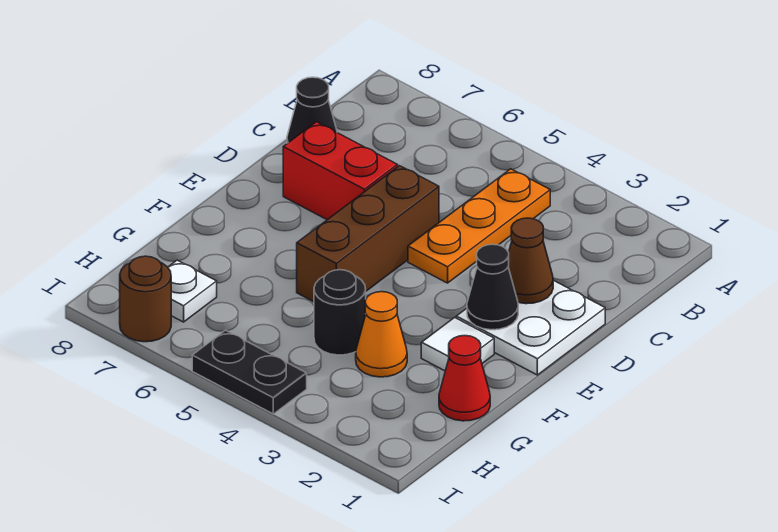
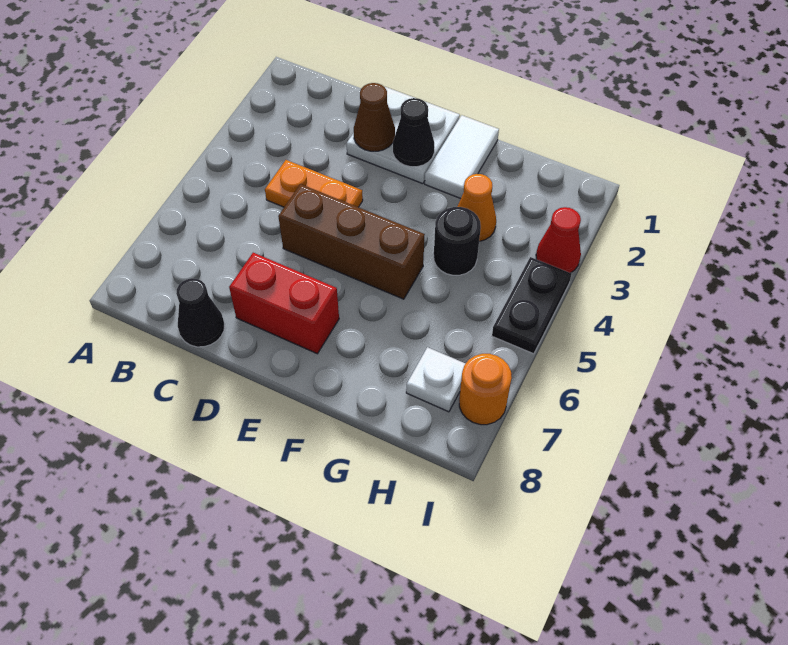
orange plate B4:D4 level 1 -> orange plate C4:D4 level 1
red brick D6:D7 level 1 -> red brick D7:E7 level 1
white tile F2 level 1 -> white tile F1:F2 level 1
red cone G1 level 1 -> red cone I3 level 1
brown round brick I7 level 1 -> orange round brick I7 level 1

